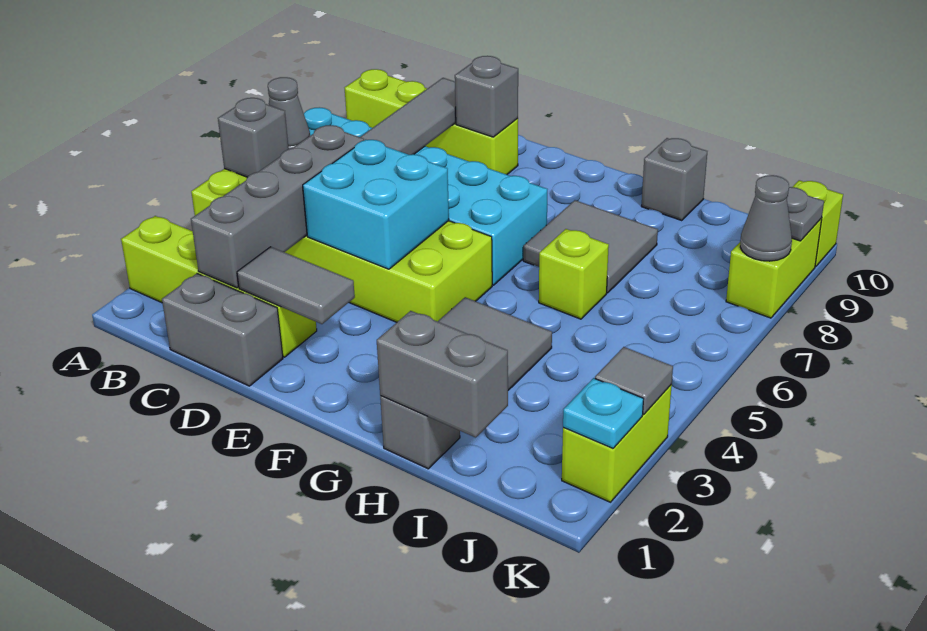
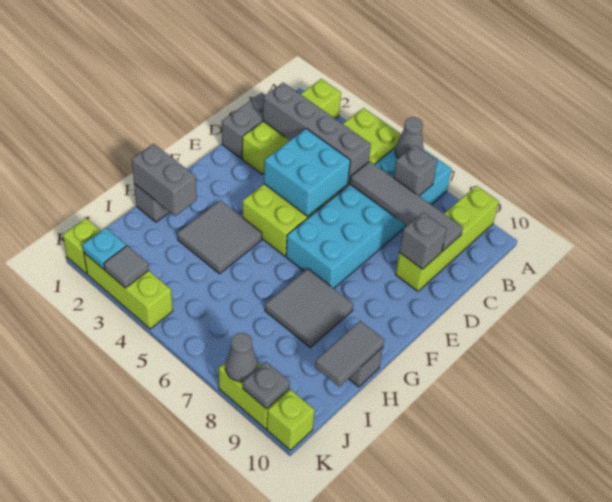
grey brick A5 level 2 -> grey brick B7 level 2
grey tile D2:E2 level 2 -> grey tile H10:I10 level 2
grey brick H1:I1 level 2 -> grey brick H1:H2 level 2
lime brick H6 level 1 -> lime brick K1 level 1
lime brick K2:K3 level 1 -> lime brick K2:K4 level 1

